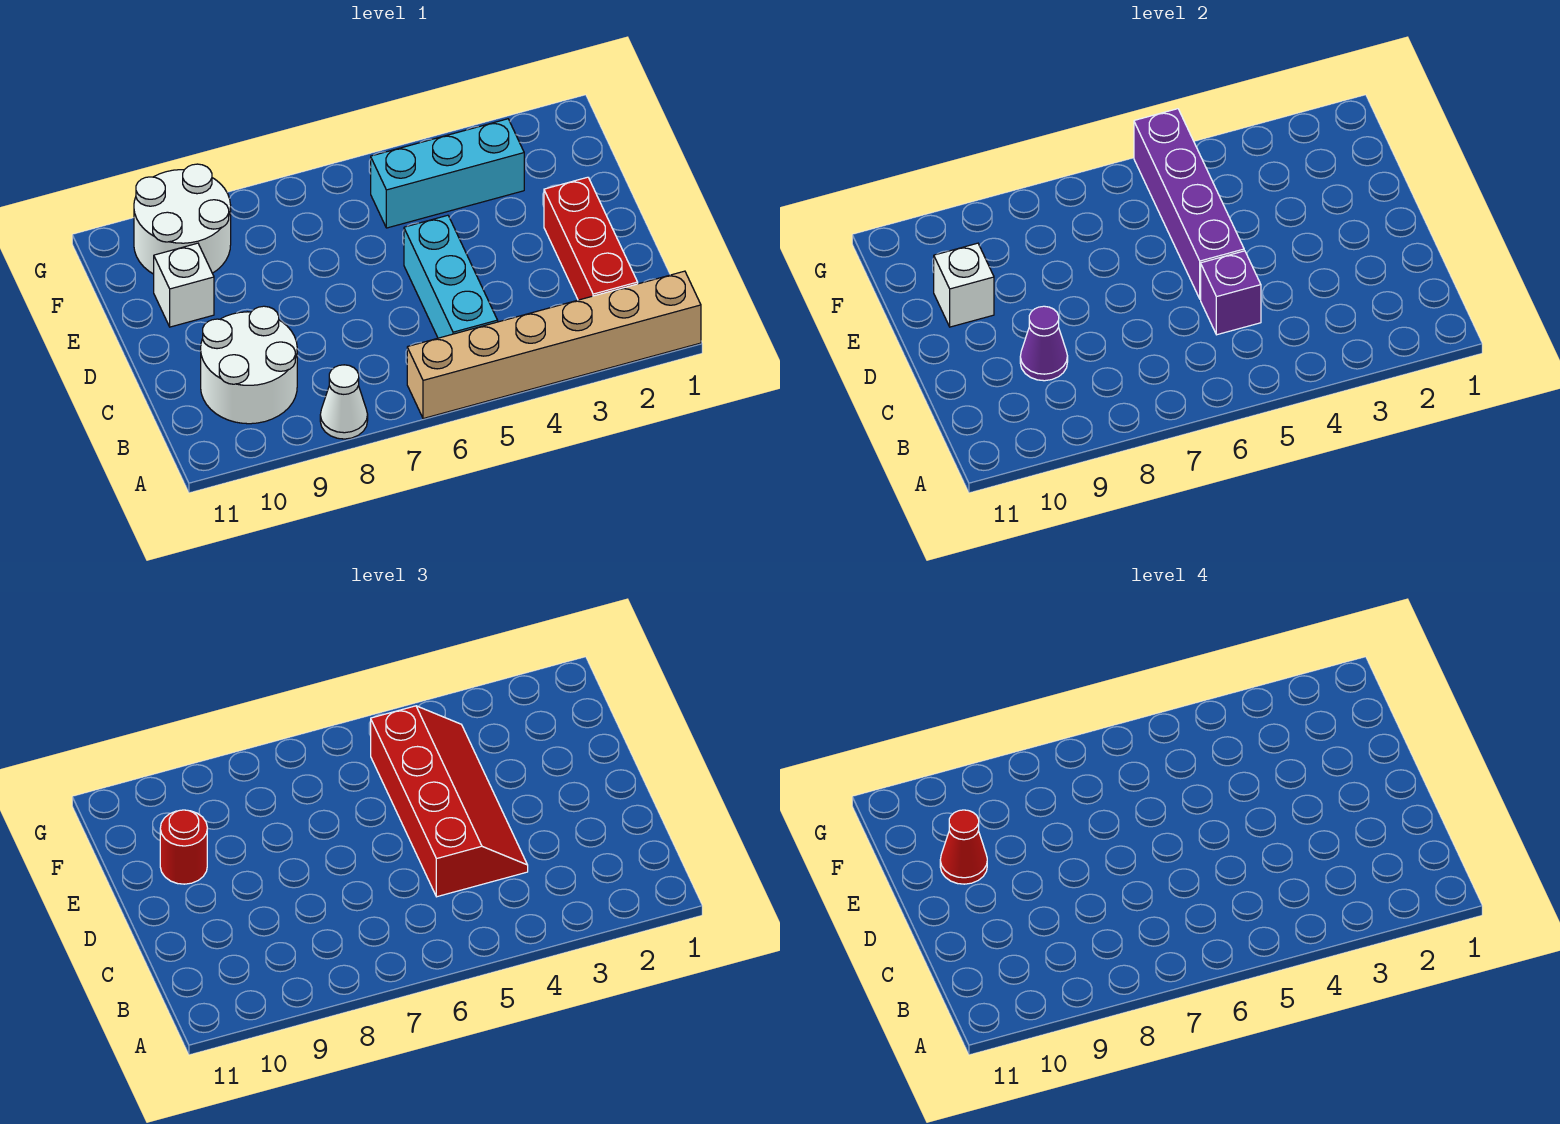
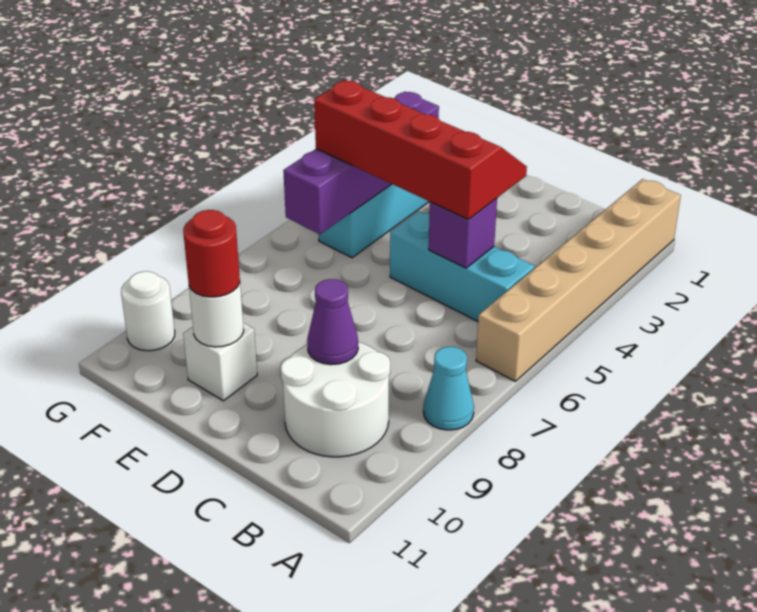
white cone A8 level 1 -> cyan cone A8 level 1
red brick B2:D2 level 1 -> none
purple brick D5:G5 level 2 -> purple brick F3:F6 level 2
white brick E10 level 2 -> white round brick E10 level 2
red cone E10 level 4 -> none
white round brick F9:G10 level 1 -> white round brick G10 level 1

